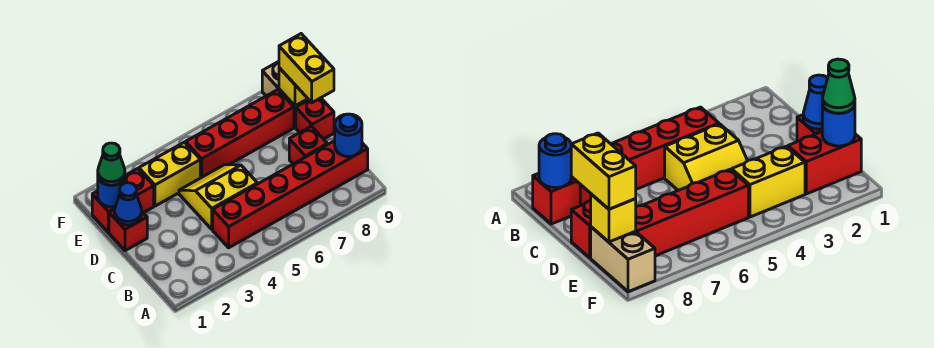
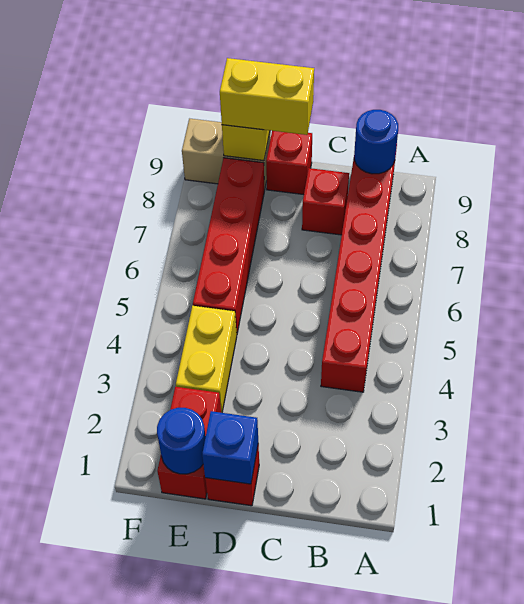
yellow slope C4:D5 level 1 top C -> none
blue cone D1 level 2 -> blue brick D1 level 2
green cone E1 level 3 -> none

